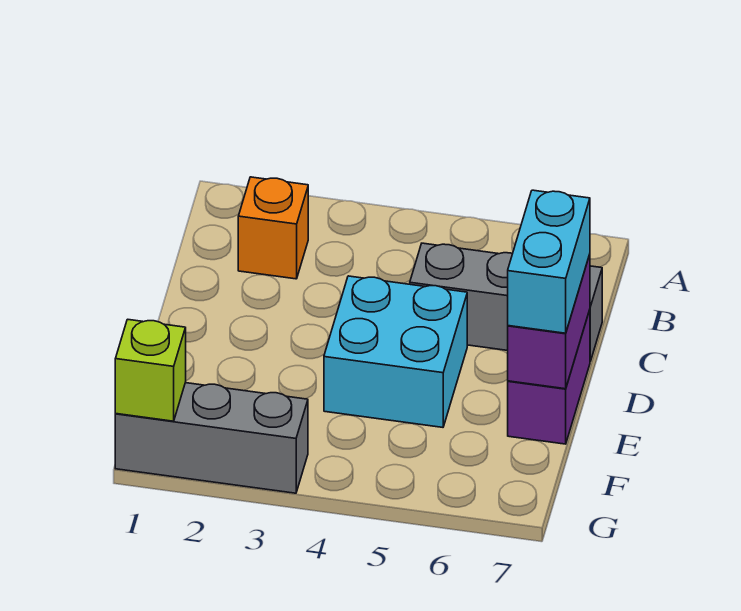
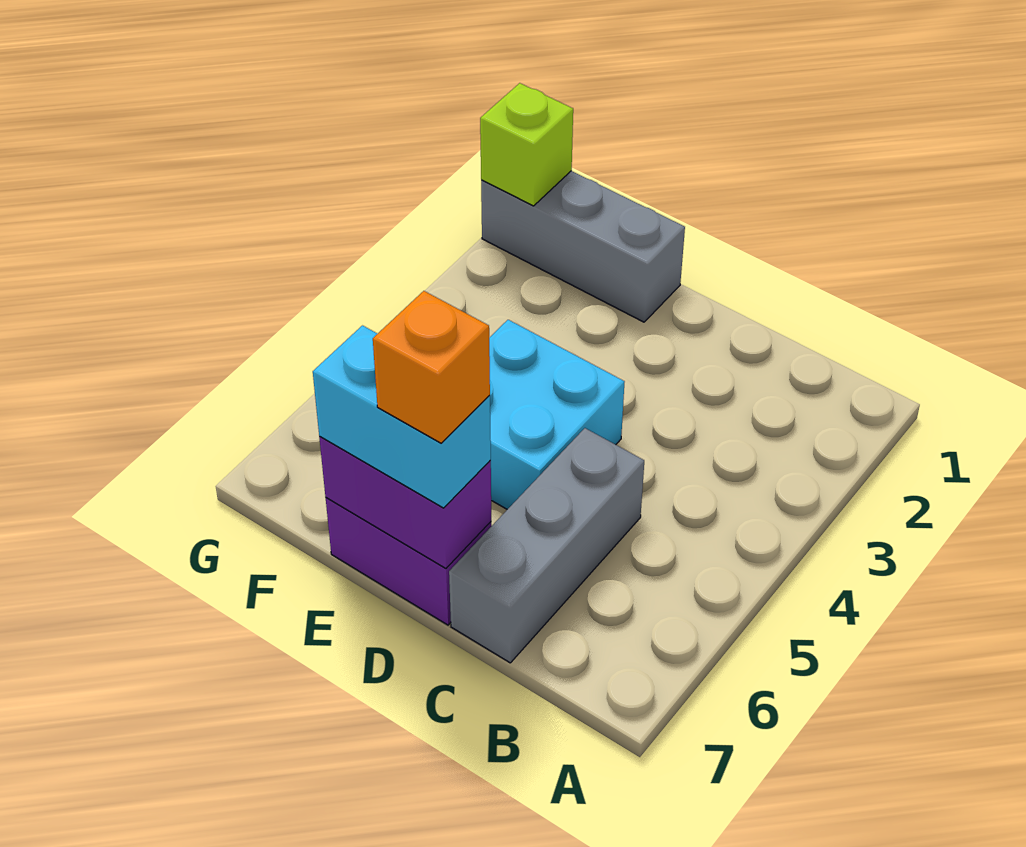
orange brick B2 level 1 -> orange brick D7 level 4
grey brick G1:G3 level 1 -> grey brick E1:G1 level 1

